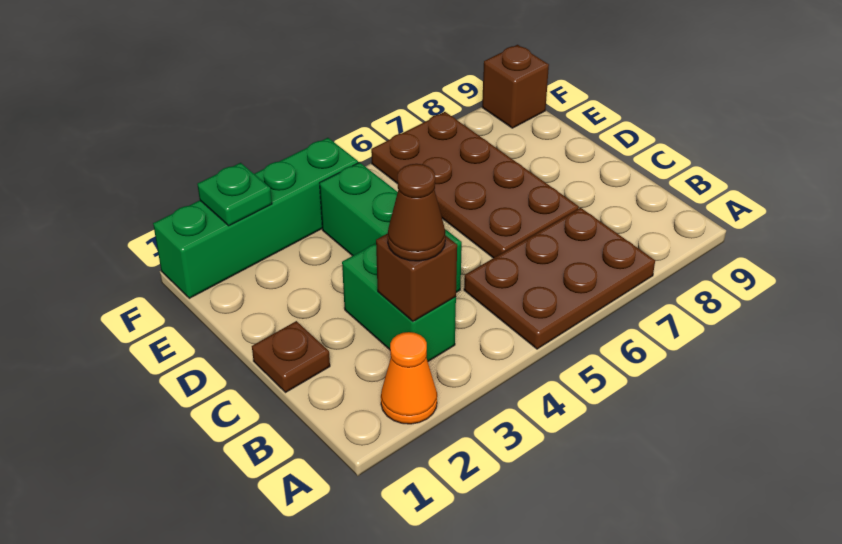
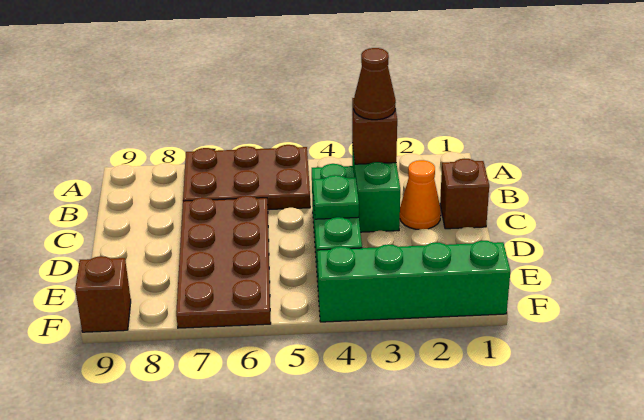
orange cone A2 level 1 -> orange cone C2 level 1
brown plate C1 level 1 -> brown brick C1 level 1
green plate F2 level 2 -> green plate D4 level 2

